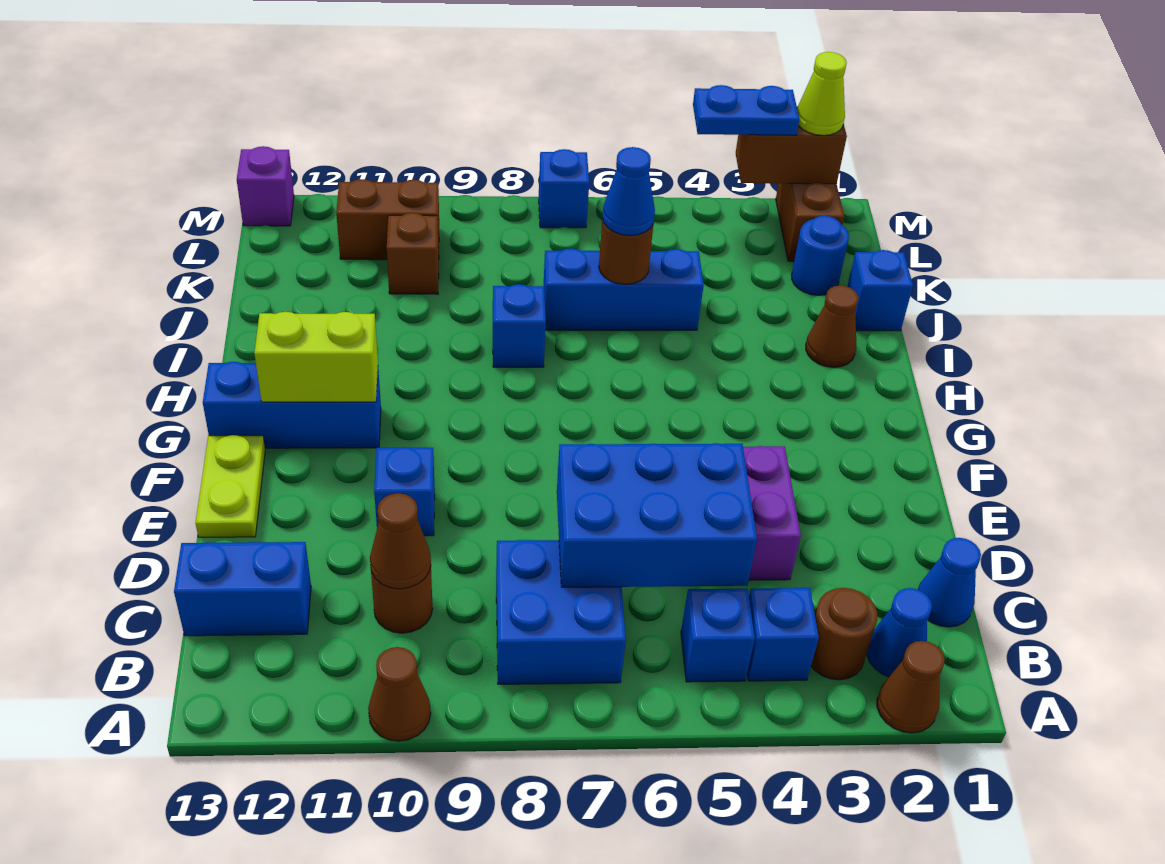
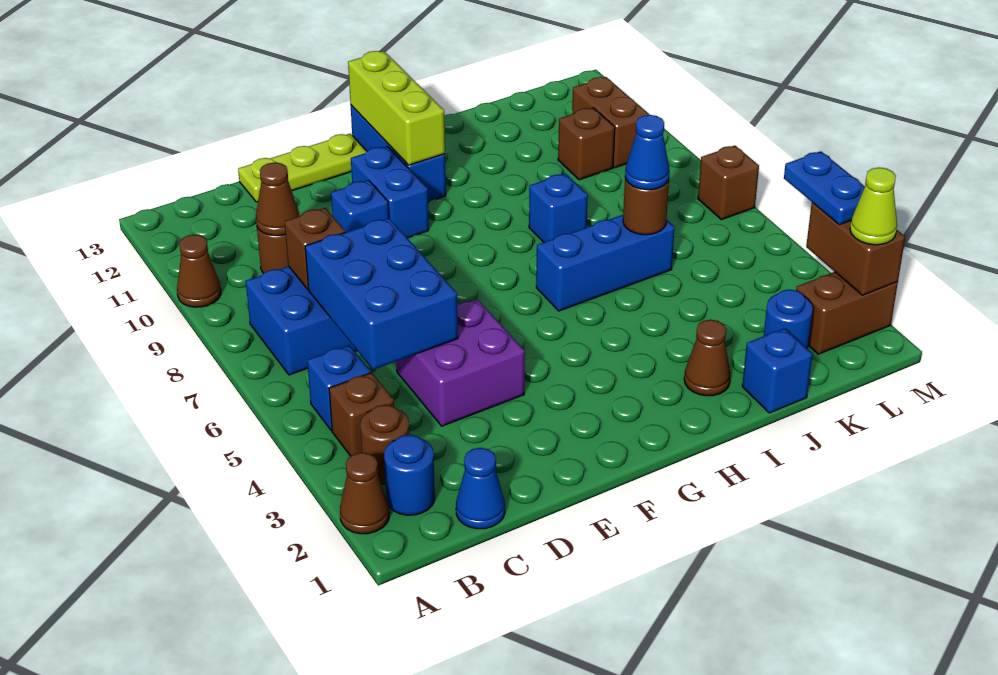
blue cone B2 level 1 -> blue round brick B2 level 1
blue brick B4 level 1 -> brown brick B4 level 1
none -> brown brick C8 level 2
blue brick C12:C13 level 1 -> blue brick F10:F11 level 1
lime plate E13:F13 level 1 -> lime plate D13:F13 level 1
lime brick G11:G12 level 2 -> lime brick G11:G13 level 2
blue brick J5:J7 level 1 -> blue brick H6:J6 level 1
blue brick M7 level 1 -> brown brick M7 level 1
purple brick M13 level 1 -> none

